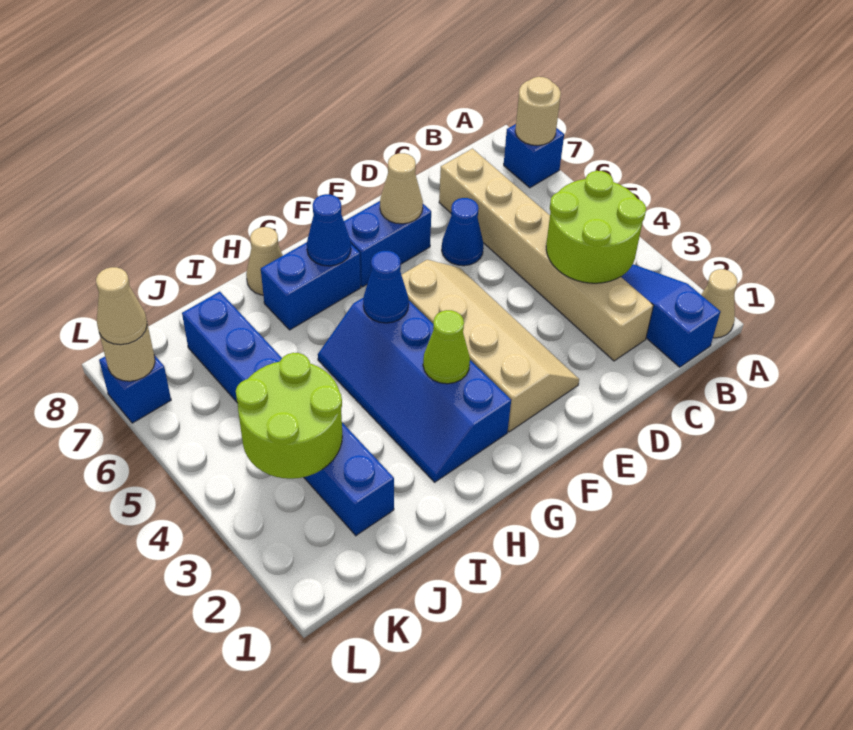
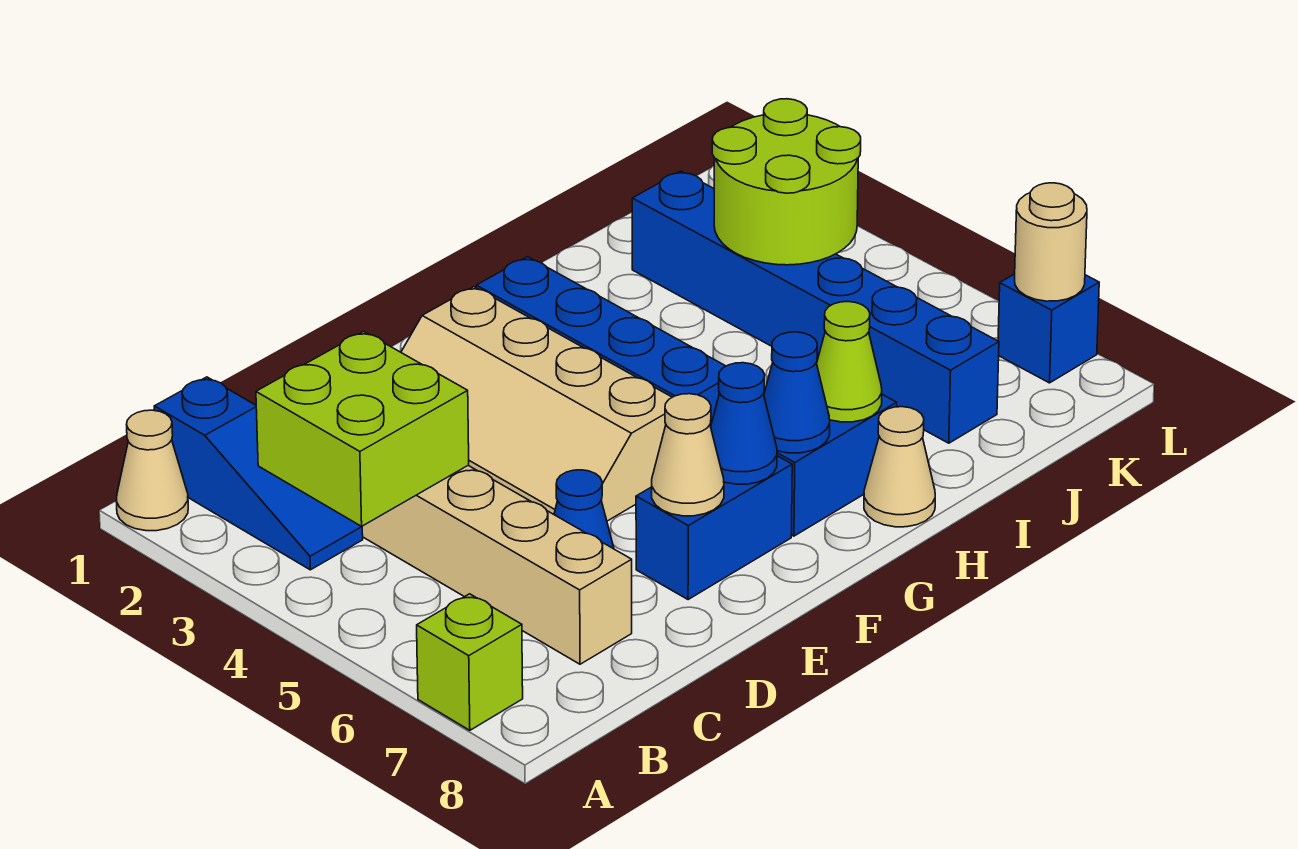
blue brick A7 level 1 -> lime brick A7 level 1
tan round brick A7 level 2 -> none
lime round brick B3:C4 level 2 -> lime brick B3:C4 level 2
lime cone G3 level 2 -> lime cone H7 level 2
blue cone G5 level 2 -> blue cone F7 level 2
tan cone L7 level 3 -> none

